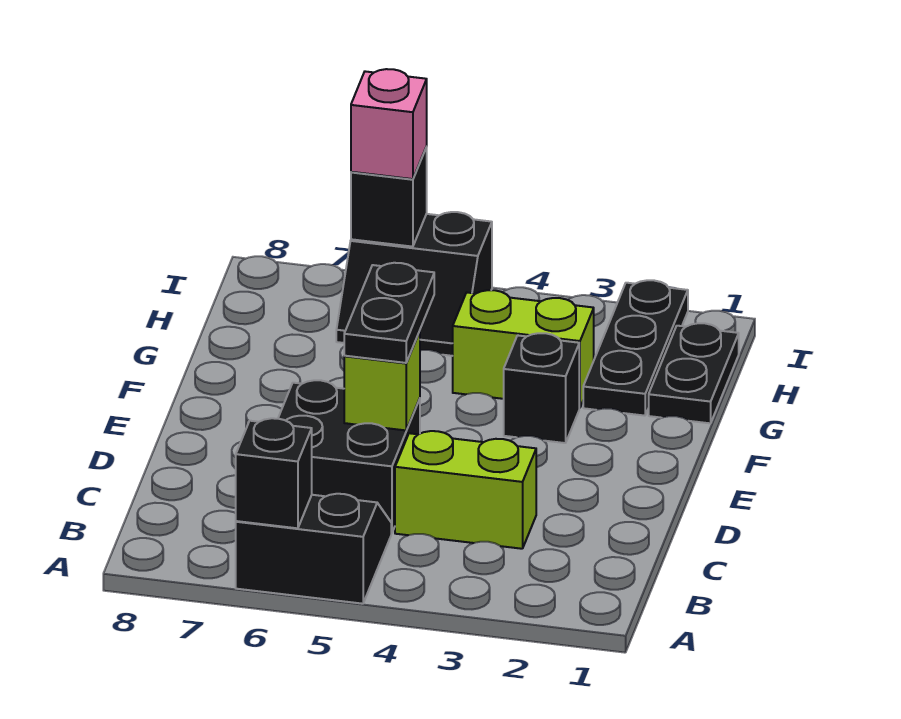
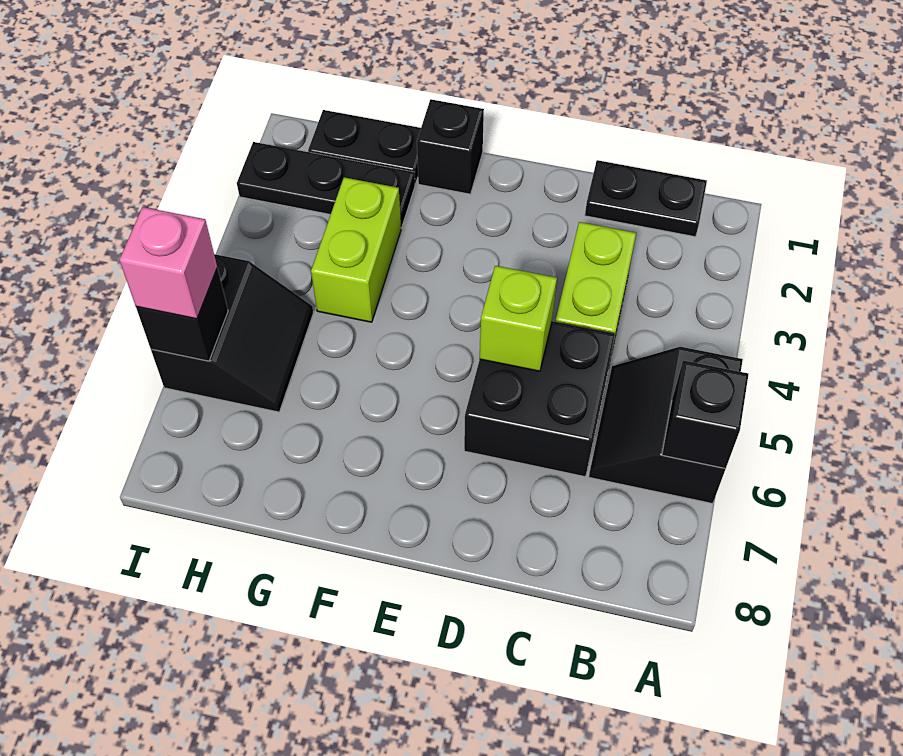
black plate D5:E5 level 3 -> black plate B1:C1 level 1
black brick F3 level 1 -> black brick F1 level 1

